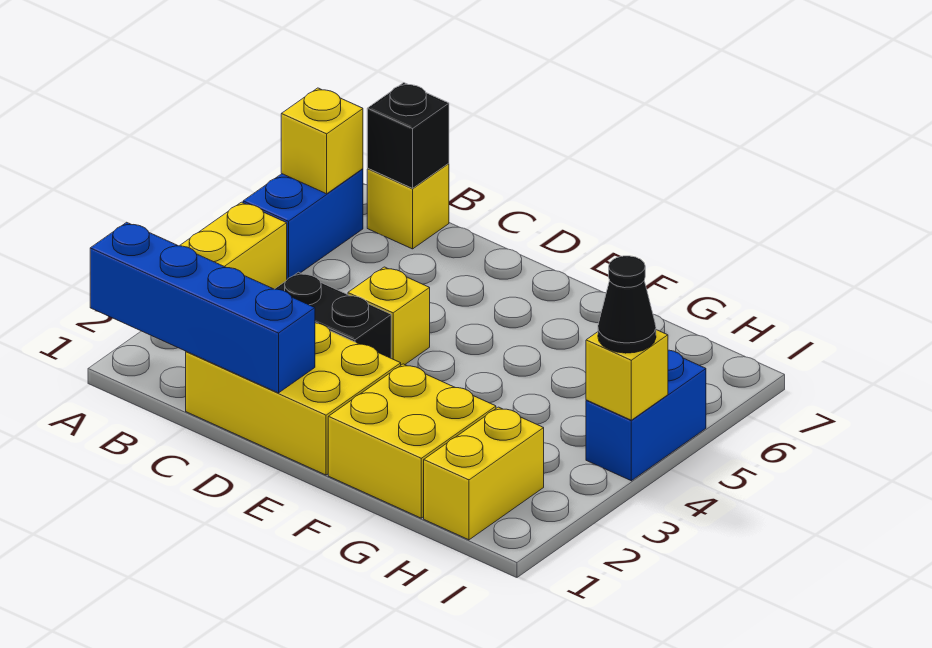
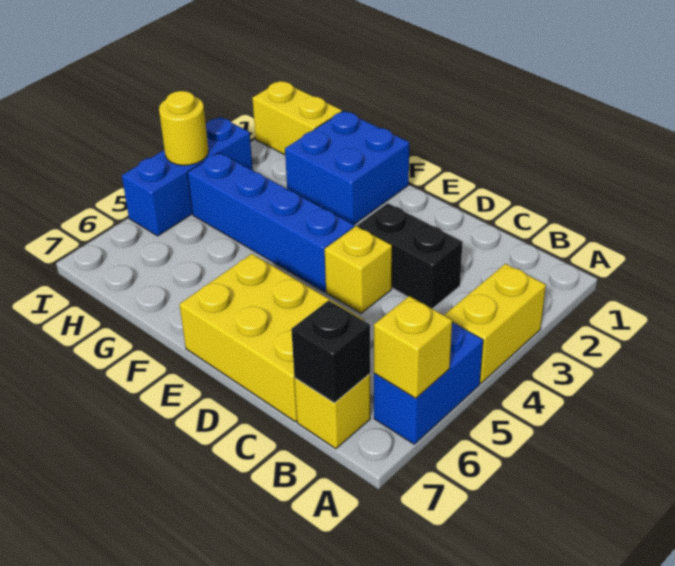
blue brick A1:D1 level 2 -> blue brick E4:H4 level 1
yellow brick C1:E2 level 1 -> yellow brick C6:E7 level 1
yellow brick F1:G2 level 1 -> blue brick F1:G2 level 1
yellow brick H1:H2 level 1 -> yellow brick H1:I1 level 1
blue brick I4:I5 level 1 -> blue brick I3:I5 level 1
yellow brick I4 level 2 -> yellow round brick I4 level 2
black cone I4 level 3 -> none

